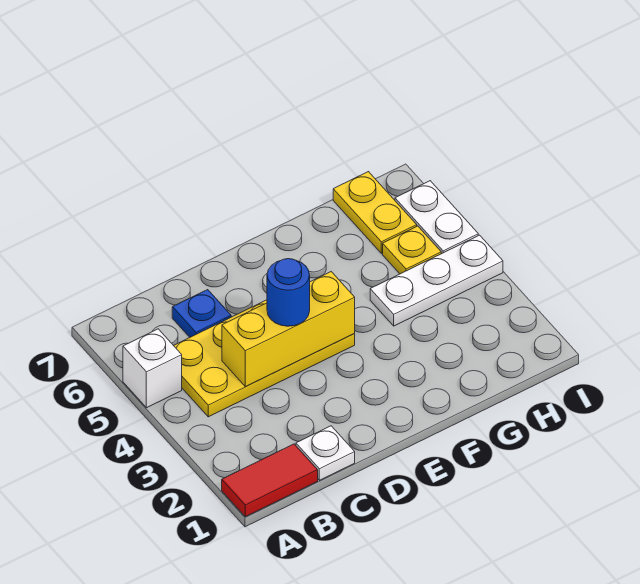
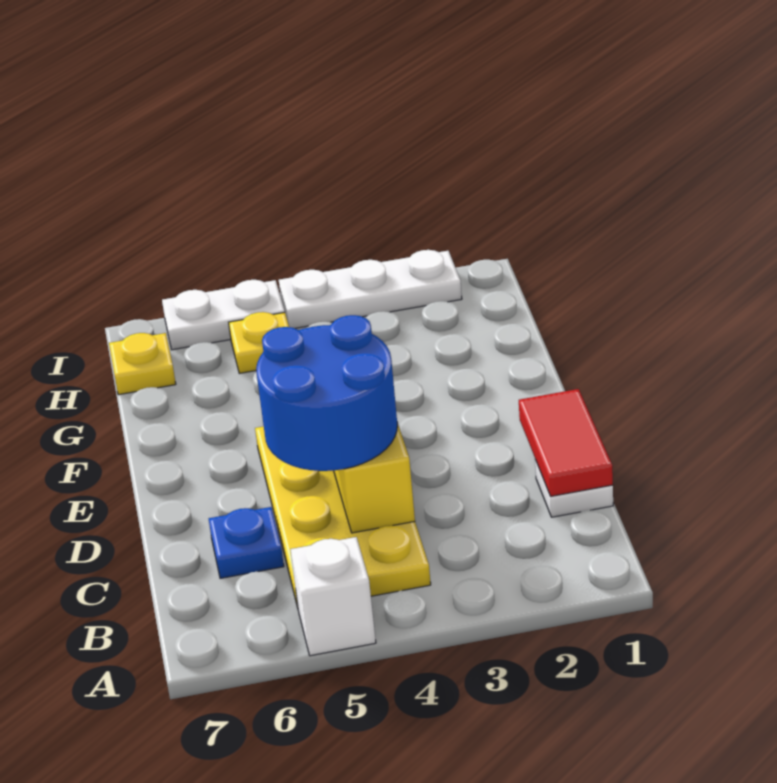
red tile A1:B1 level 1 -> red tile C1:D1 level 2
blue round brick D4 level 3 -> blue round brick C4:D5 level 3
white plate G4:I4 level 1 -> white plate I2:I4 level 1
yellow plate H6:H7 level 1 -> yellow plate H7 level 1

